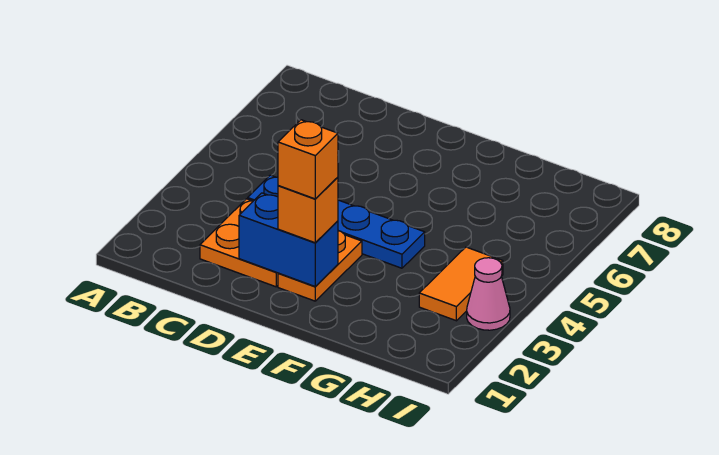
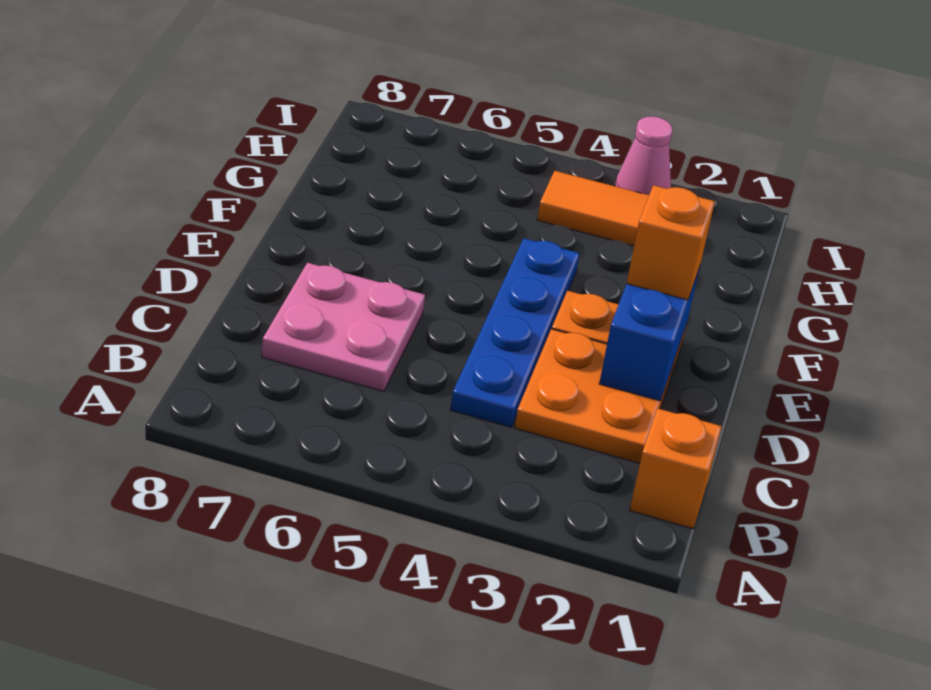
none -> pink plate C6:D7 level 1
orange brick E2 level 4 -> orange brick B1 level 1

